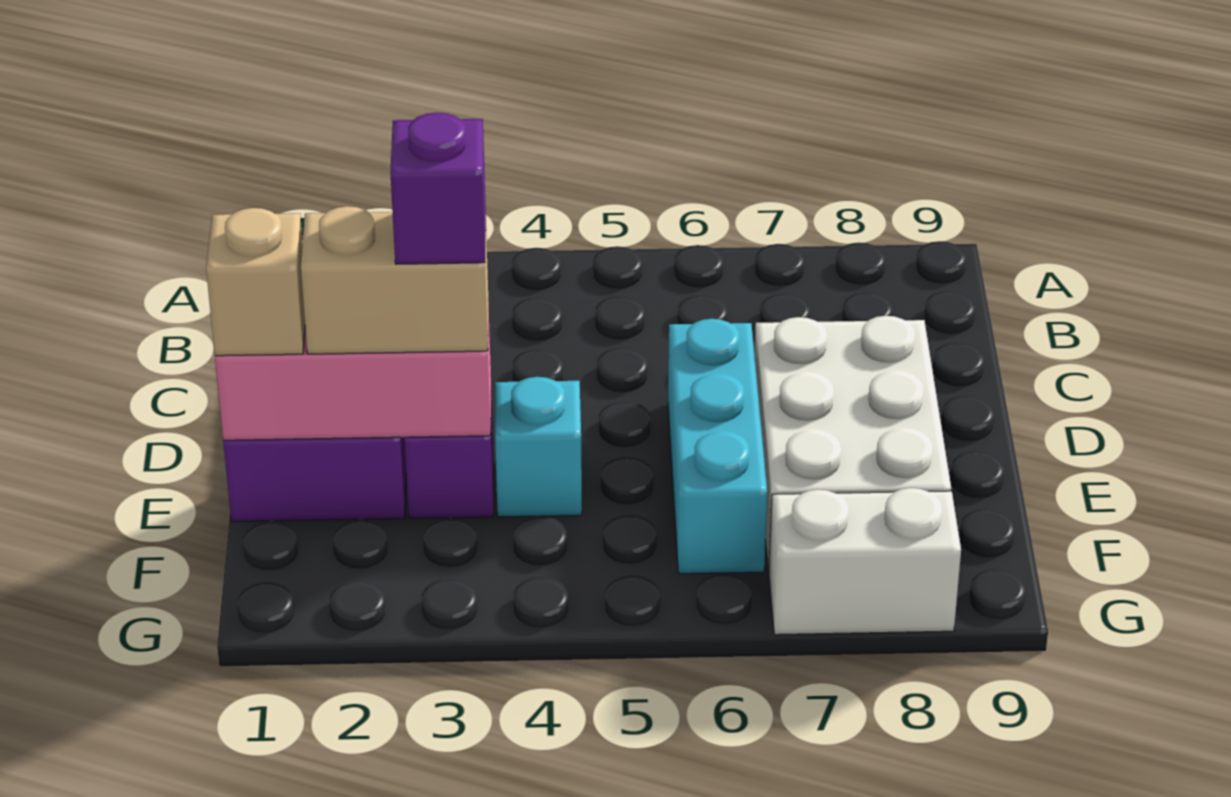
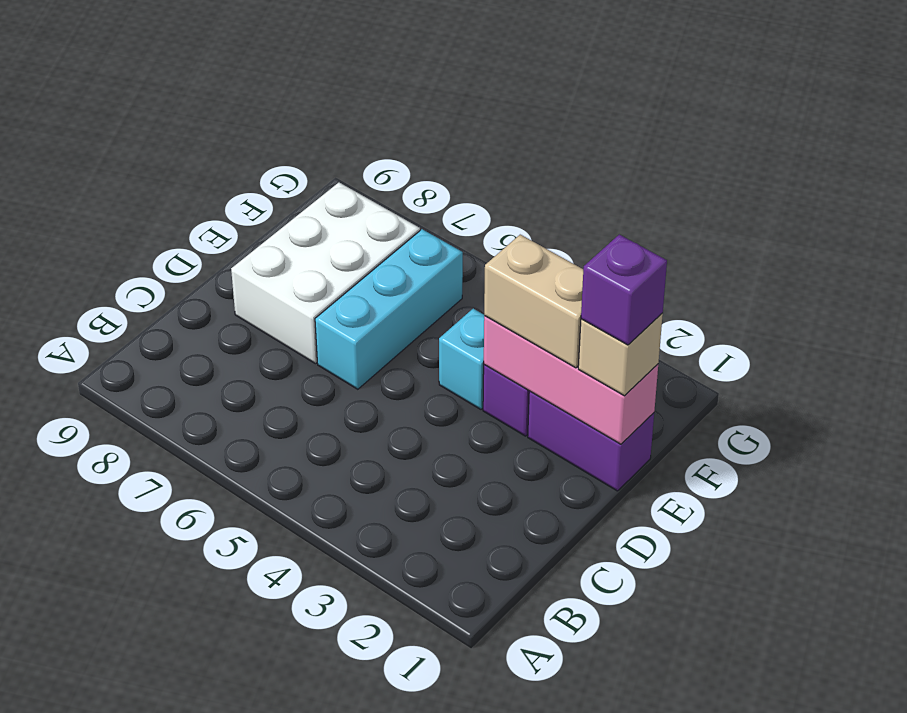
purple brick E3 level 4 -> purple brick E1 level 4
white brick G7:G8 level 1 -> none

